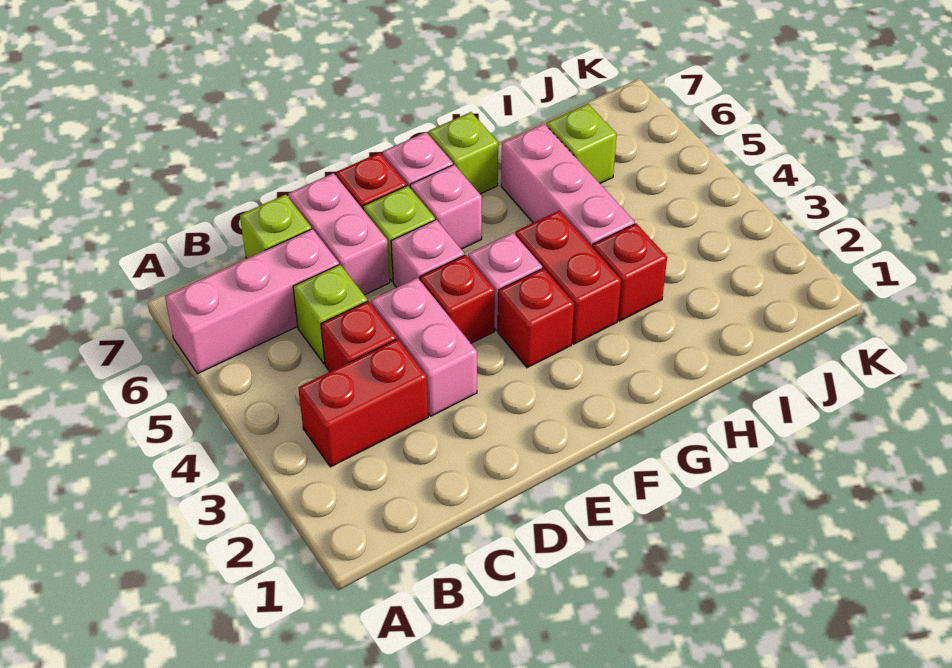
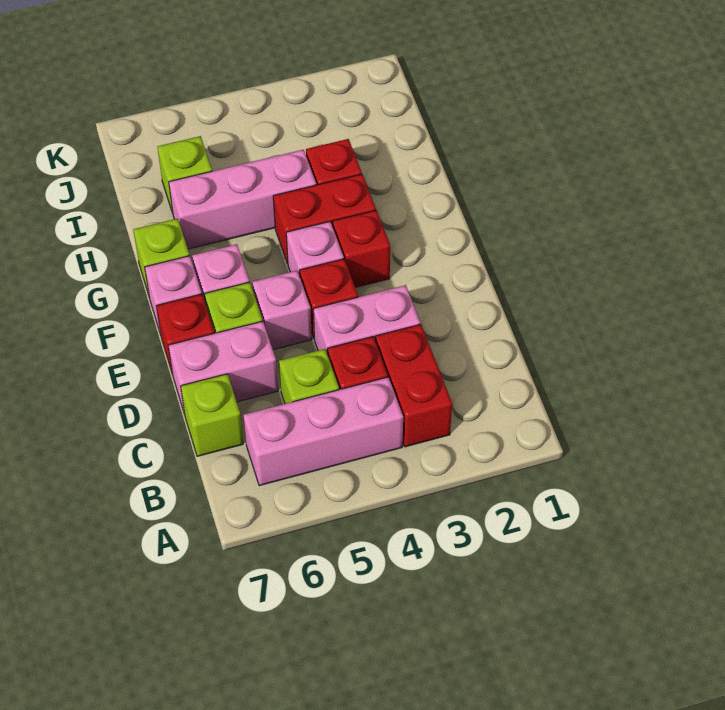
pink brick A6:C6 level 1 -> pink brick B4:B6 level 1

